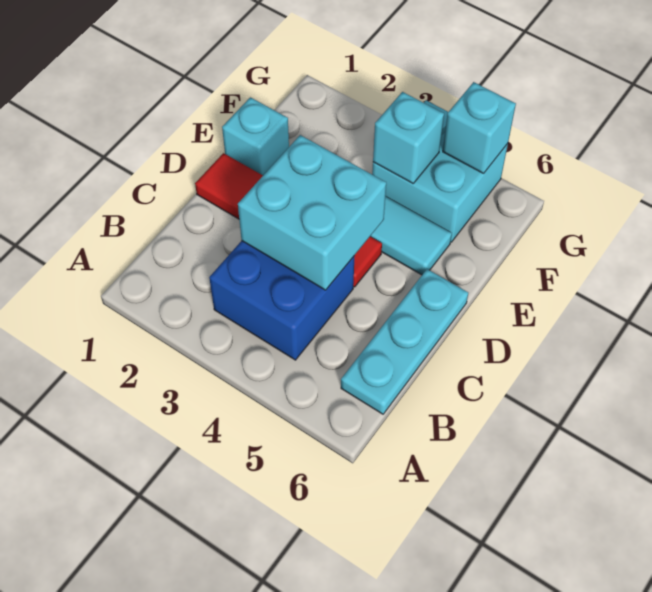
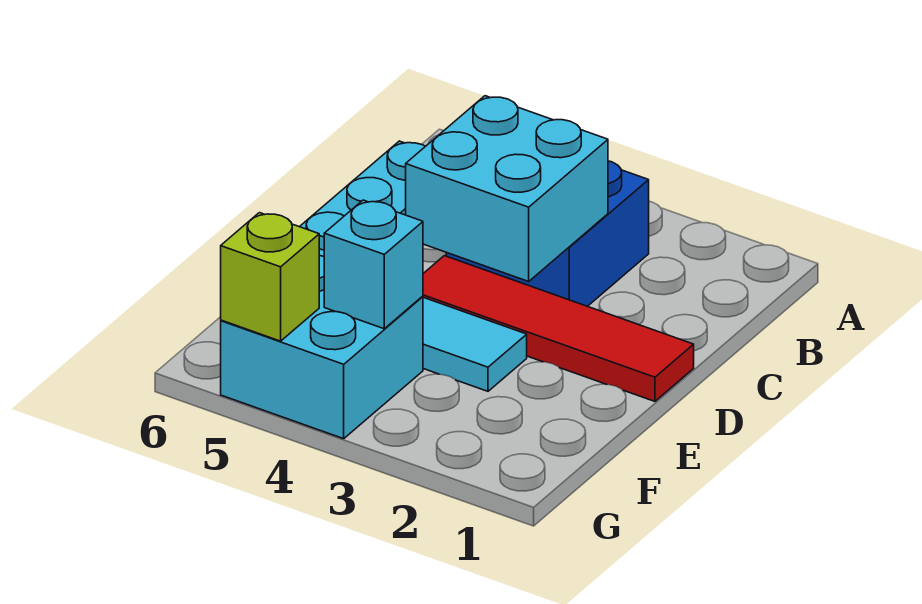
cyan brick E1 level 1 -> none
cyan brick G5 level 2 -> lime brick G5 level 2

